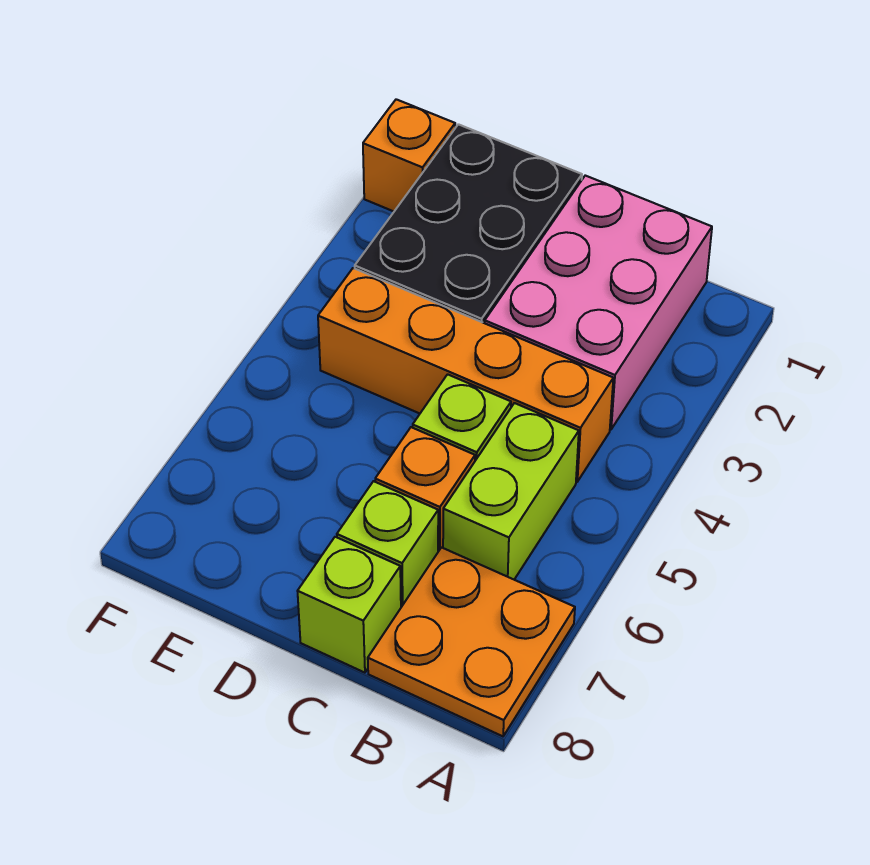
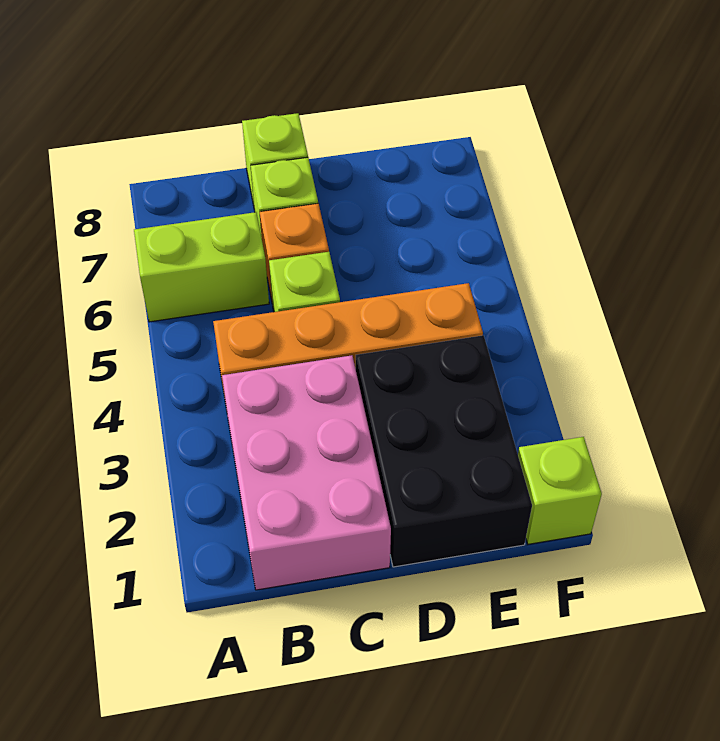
orange plate A7:B8 level 1 -> none
lime brick B5:B6 level 1 -> lime brick A6:B6 level 1
orange brick F1 level 1 -> lime brick F1 level 1

